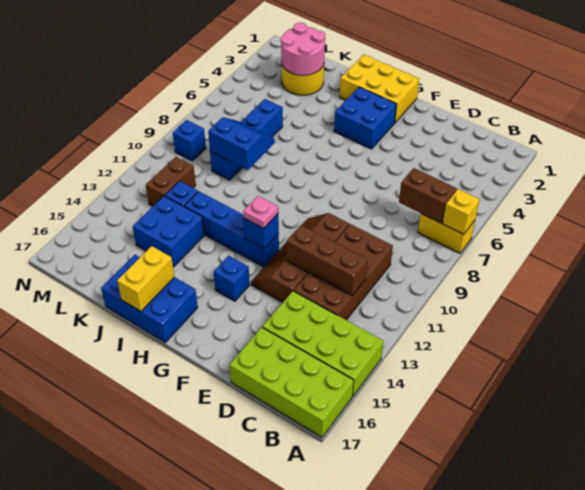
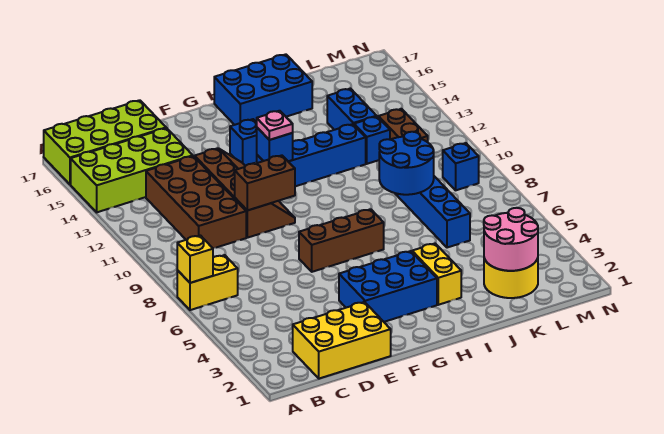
brown brick B7:C7 level 2 -> brown brick E10:F10 level 2
brown brick C12:E12 level 2 -> brown brick F7:H7 level 1
yellow brick G1:I2 level 1 -> yellow brick C1:E2 level 1
blue brick G3:H4 level 1 -> blue brick F3:H4 level 1
yellow brick I16:I17 level 2 -> yellow brick I3:I4 level 1
blue slope J8:K9 level 2 top 9 -> blue round brick J8:K9 level 2
blue brick J13:K14 level 1 -> blue brick K13:K14 level 1

